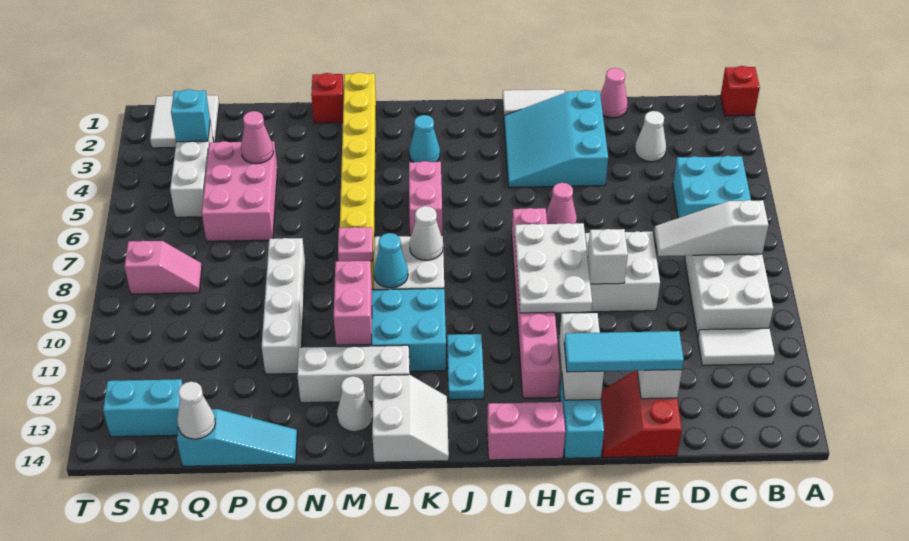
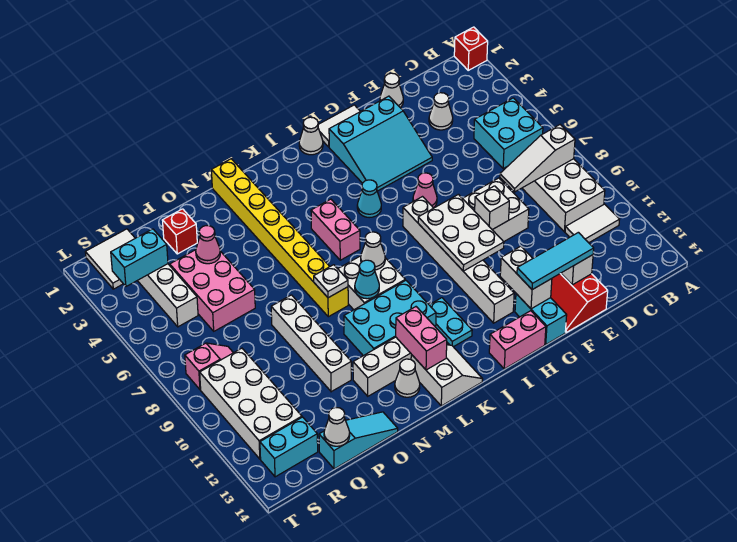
pink cone E1 level 1 -> white cone E1 level 1
cyan slope F2:H4 level 1 top F -> cyan slope F2:H4 level 1 top 2
pink brick H7:H12 level 1 -> white brick H7:H12 level 1
none -> white cone I1 level 1
cyan cone K3 level 1 -> cyan cone I5 level 1
pink plate M8 level 2 -> white plate M8 level 2
pink brick M10:M11 level 2 -> pink brick L12:L13 level 2
red brick N1 level 1 -> red brick P2 level 1
cyan brick R3 level 2 -> cyan brick R3:S3 level 2
none -> white brick R9:S12 level 1

